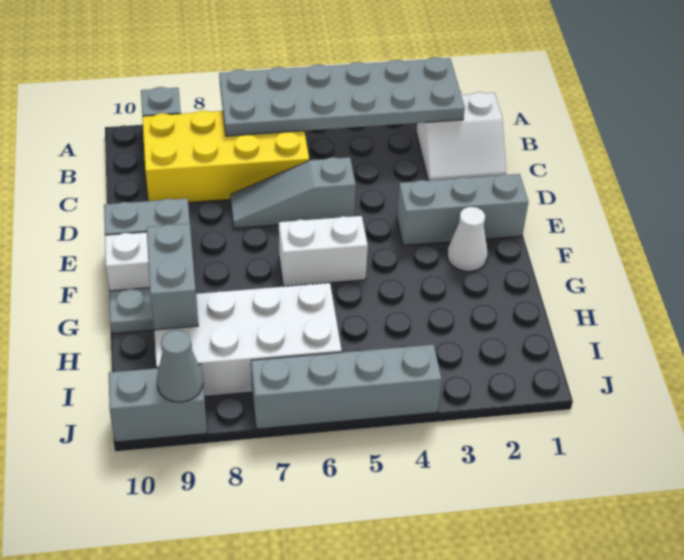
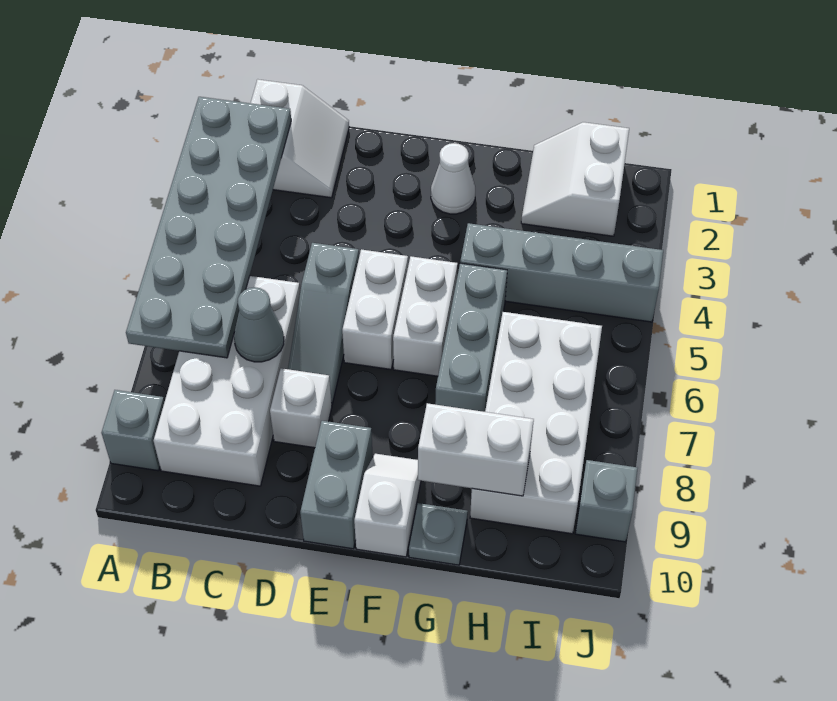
yellow brick B6:C9 level 1 -> white brick B6:C9 level 1
none -> white brick D8 level 1
grey brick E1:E3 level 1 -> grey brick G5:G7 level 1
none -> white brick E5:E6 level 1
grey brick G9:H9 level 2 -> white brick G9:H9 level 2
none -> white slope H1:I2 level 1 top I
grey brick J4:J7 level 1 -> grey brick G4:J4 level 1
grey brick J9:J10 level 1 -> grey brick J9 level 1
grey cone J9 level 2 -> grey cone C7 level 2

